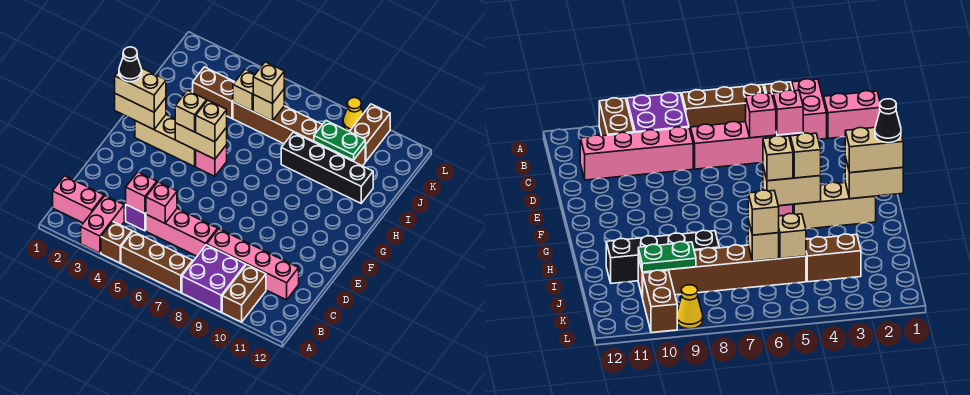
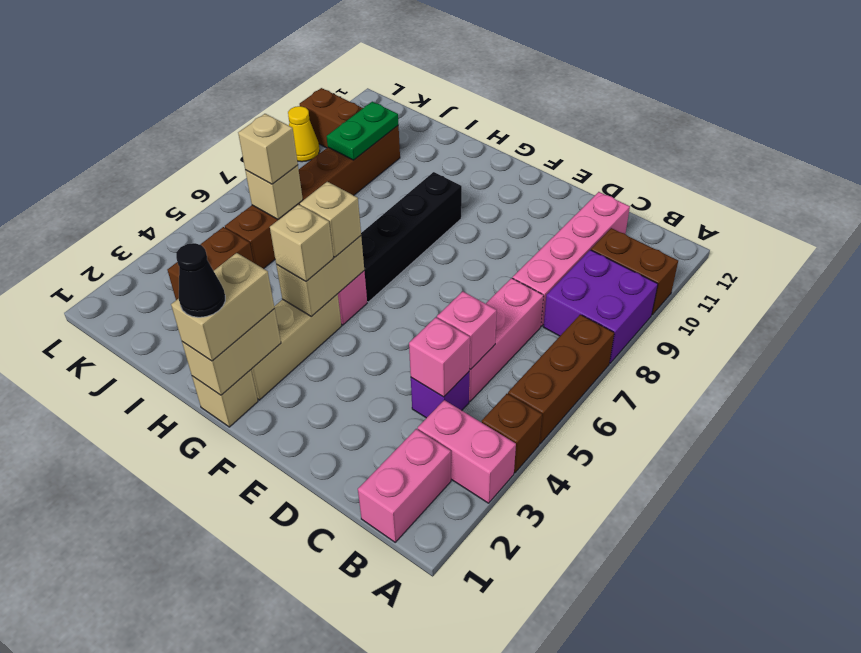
black brick I8:I11 level 1 -> black brick G6:G9 level 1
tan brick J5 level 2 -> tan brick G1 level 1

